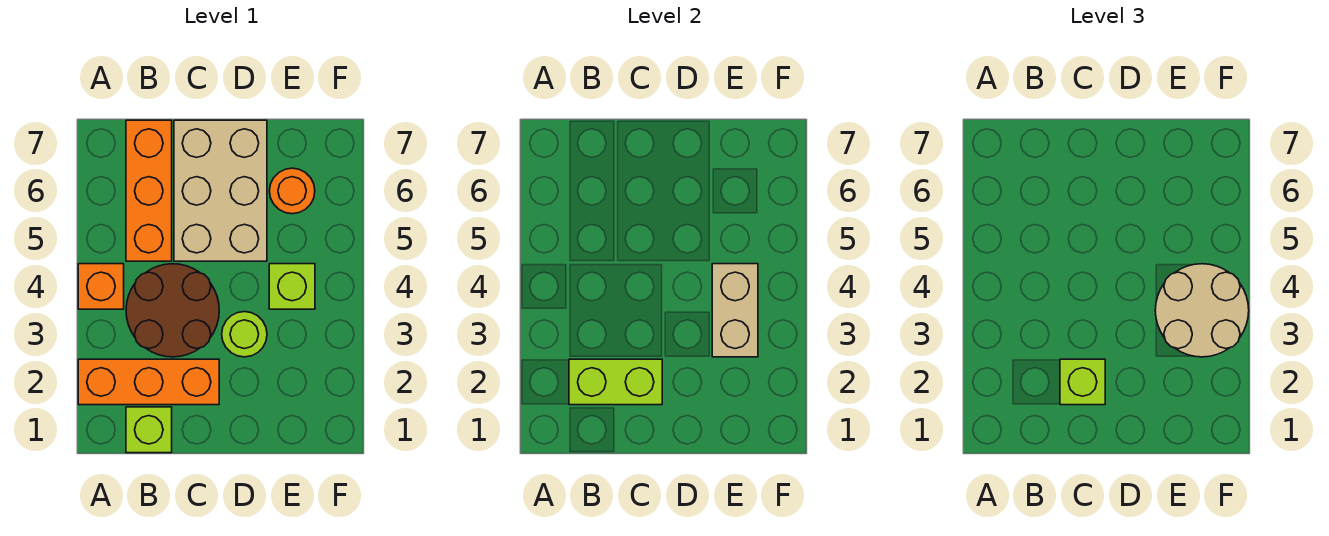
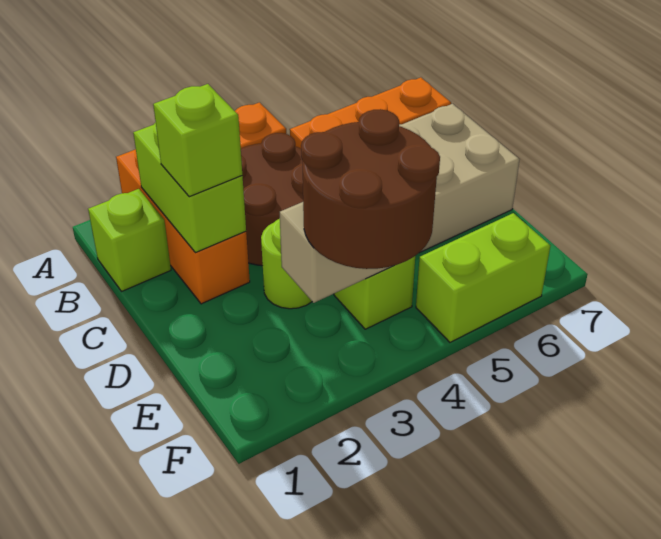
tan round brick E3:F4 level 3 -> brown round brick E3:F4 level 3
orange round brick E6 level 1 -> none
none -> lime brick F5:F6 level 1

